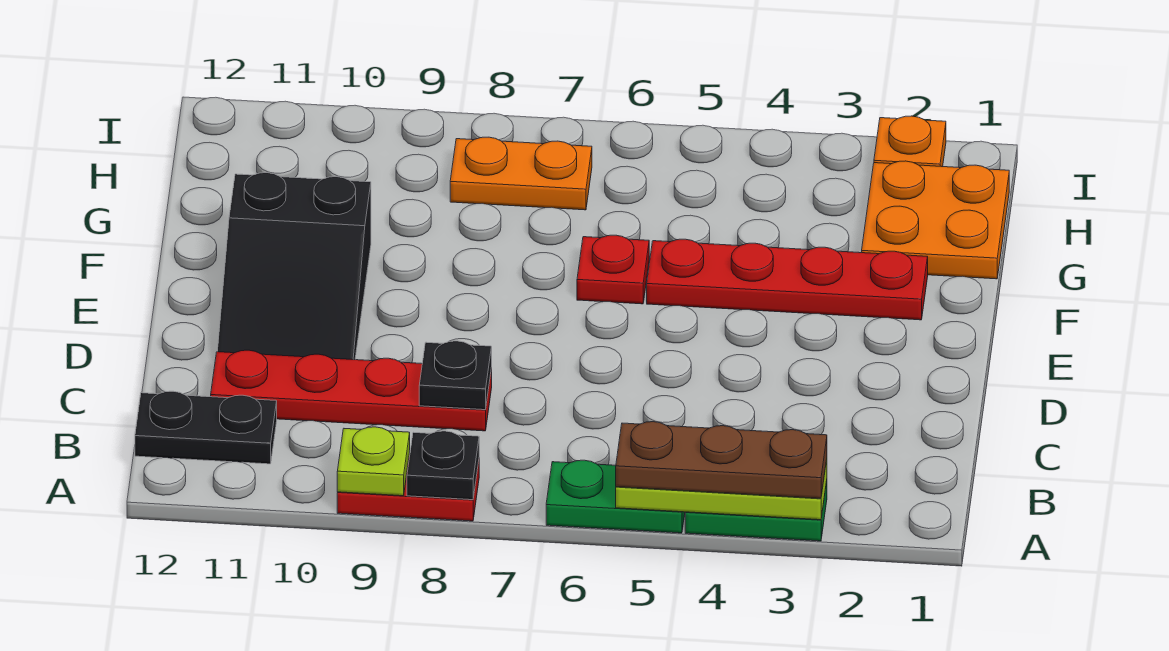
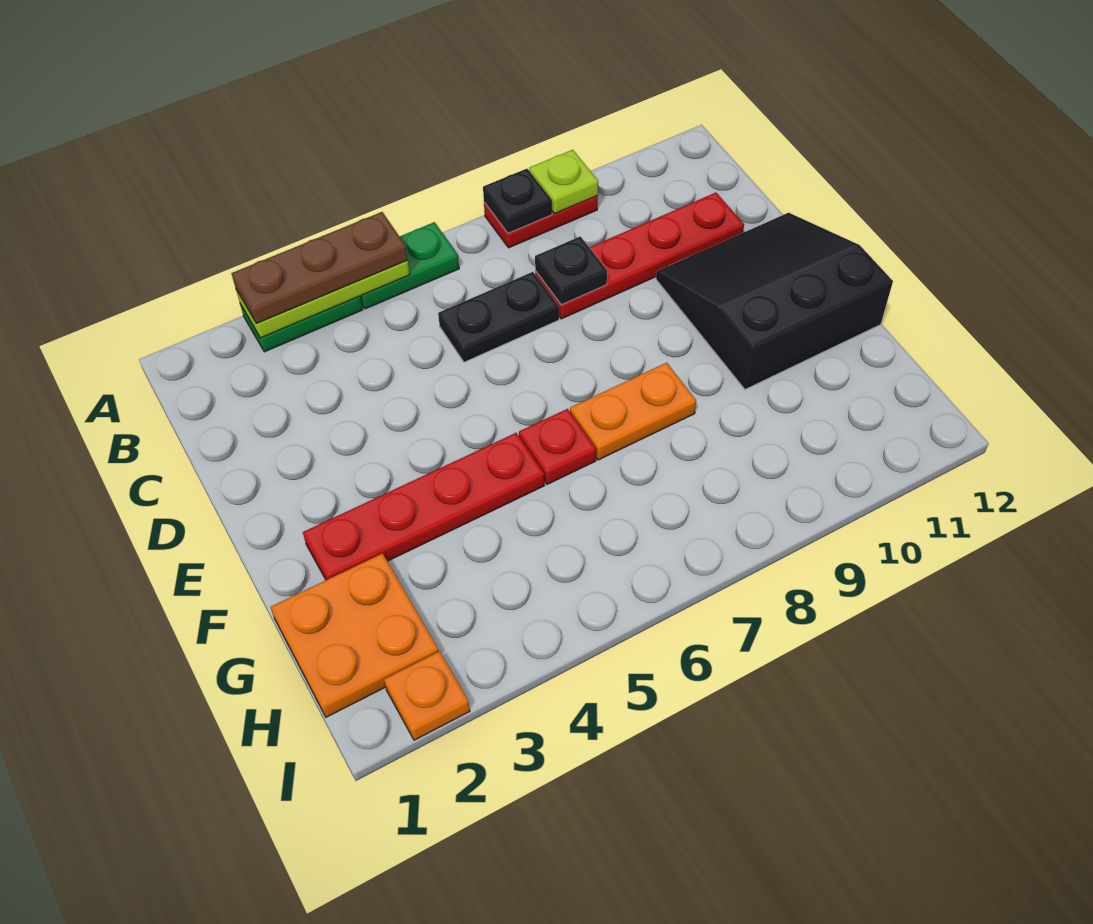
black plate B11:B12 level 1 -> black plate C6:C7 level 1
black slope D10:F11 level 1 top F -> black slope D10:F12 level 1 top F
orange plate H7:H8 level 1 -> orange plate F7:F8 level 1

